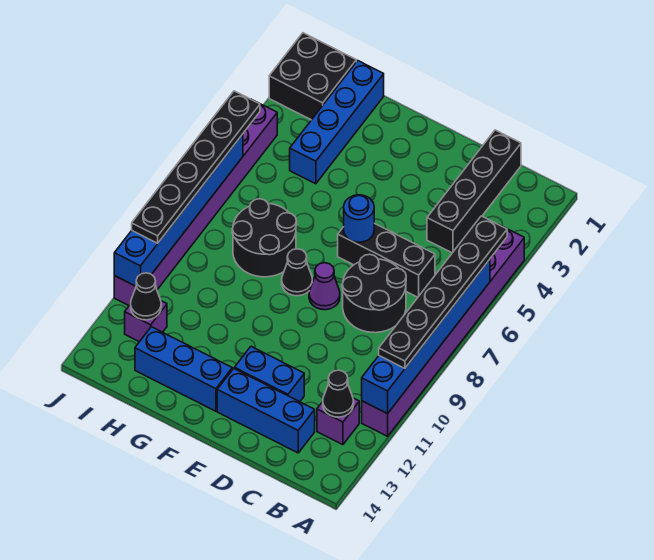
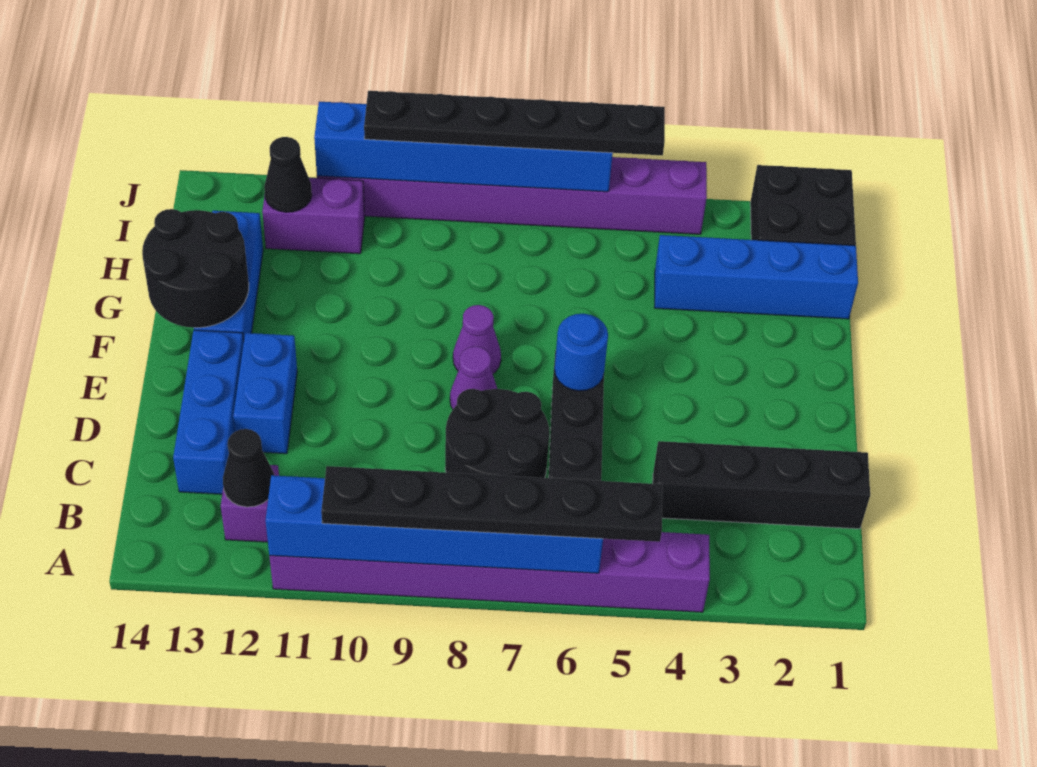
black cone F8 level 1 -> purple cone F8 level 1
black round brick G7:H8 level 1 -> black round brick F13:G14 level 2
purple brick I12 level 1 -> purple brick I11:I12 level 1

